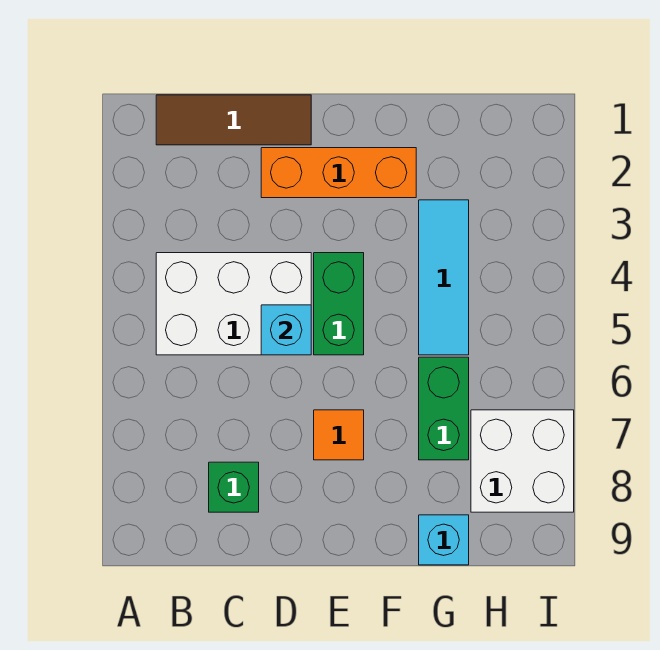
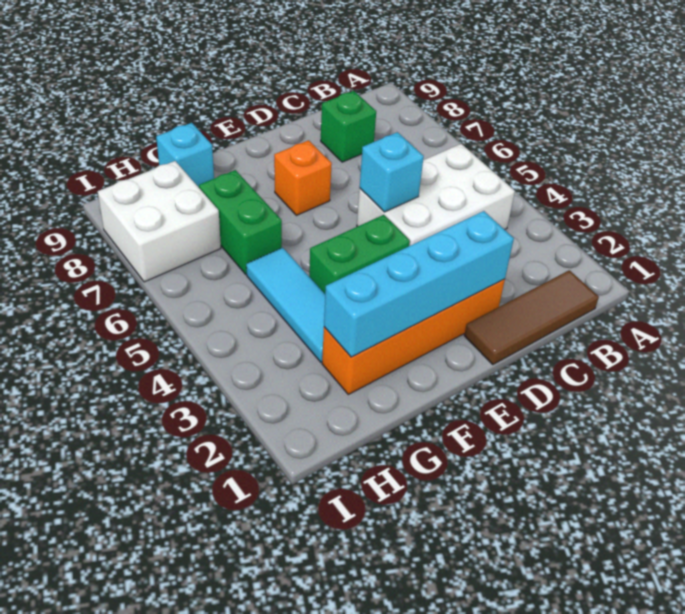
orange brick D2:F2 level 1 -> orange brick D2:G2 level 1
none -> cyan brick D2:G2 level 2
green brick E4:E5 level 1 -> green brick E4:F4 level 1
orange tile E7 level 1 -> orange brick E7 level 1

